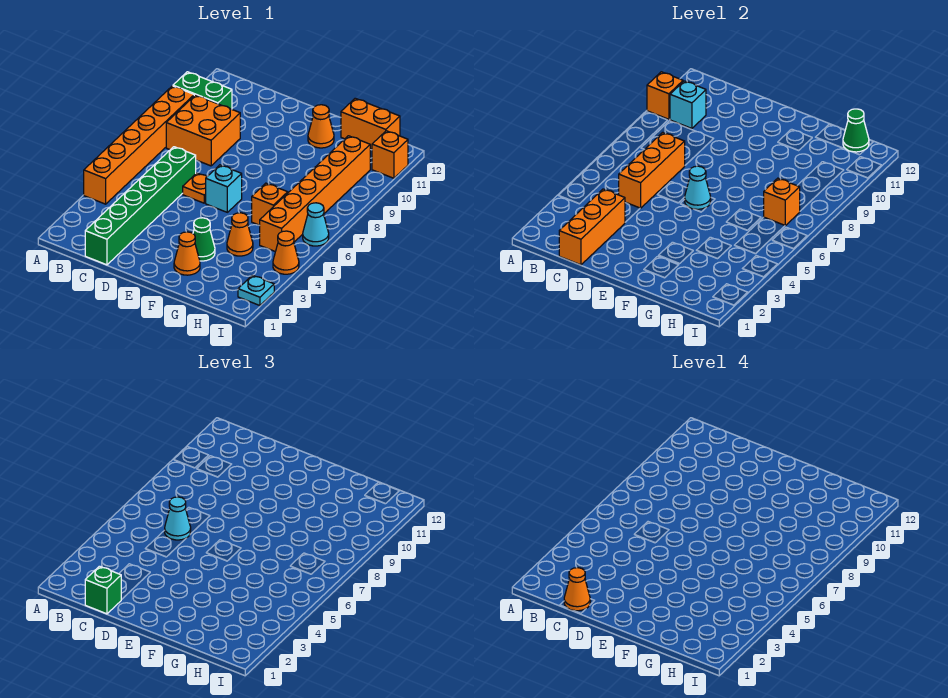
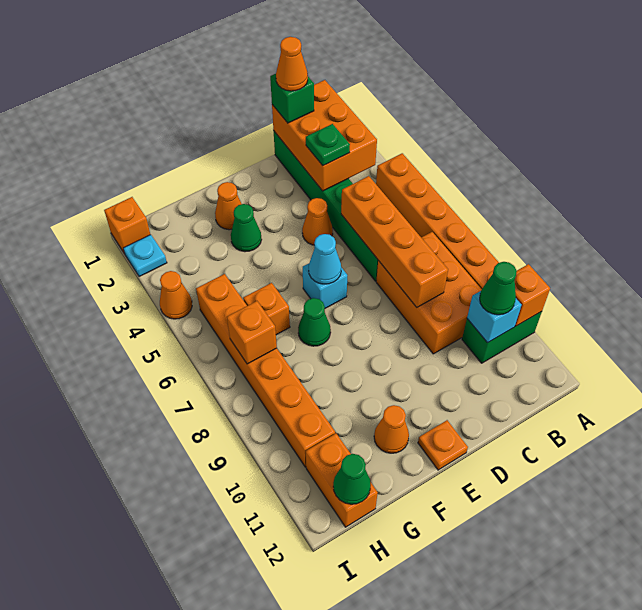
orange brick B8:C9 level 1 -> orange brick B7:C9 level 1
none -> green cone B10 level 3
orange brick C1:C3 level 2 -> orange brick B1:C3 level 2
none -> green plate C3 level 3
orange brick C5:C7 level 2 -> orange brick C5:C8 level 2
cyan cone C6 level 3 -> none
orange plate D6 level 1 -> orange plate E12 level 1
none -> green cone F7 level 1
orange cone G4 level 1 -> orange cone D4 level 1
orange brick G12:H12 level 1 -> orange brick H11:H12 level 1
cyan cone I6 level 1 -> none
orange brick I11 level 1 -> orange brick I1 level 1

